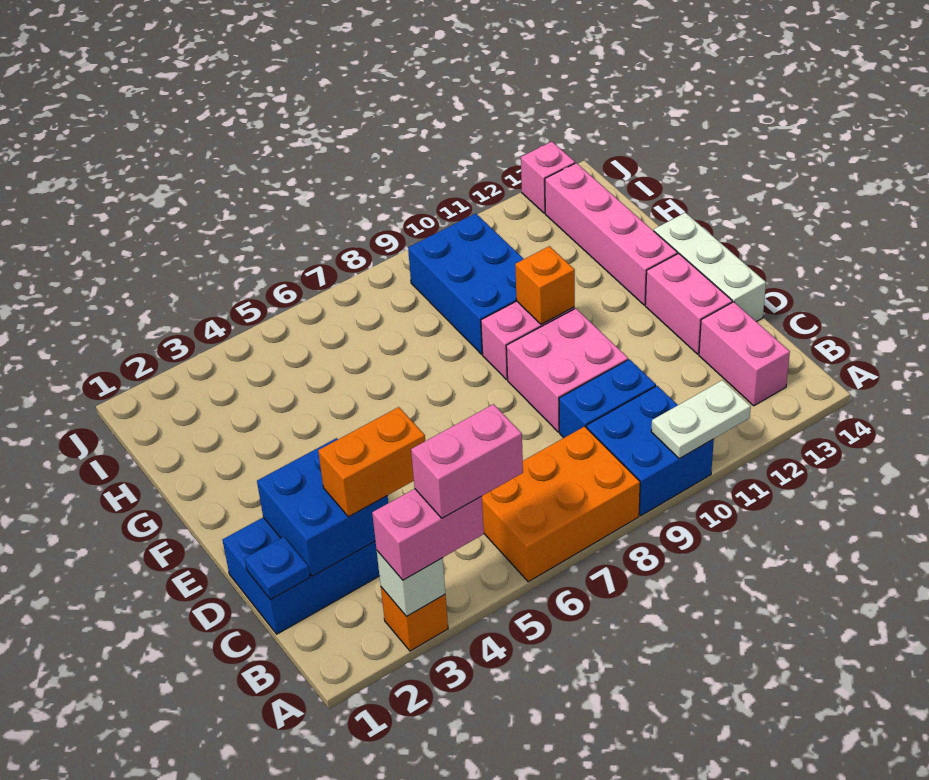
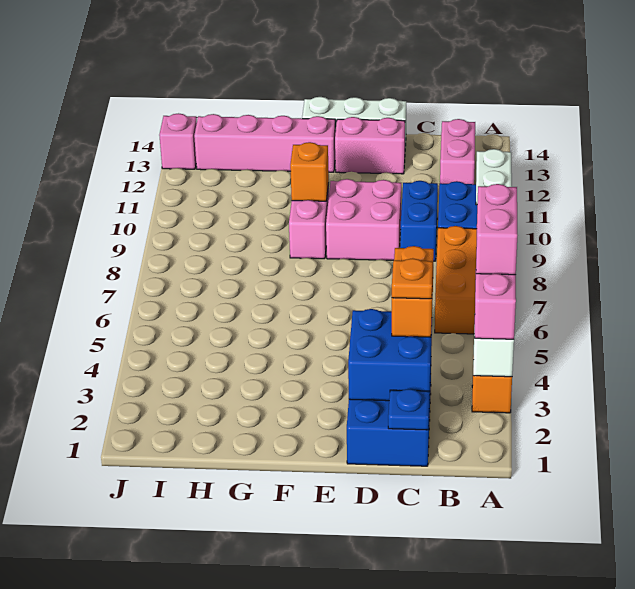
pink brick B13:C13 level 1 -> pink brick B12:B13 level 1
none -> orange plate C3 level 4
blue brick G9:I10 level 1 -> none

